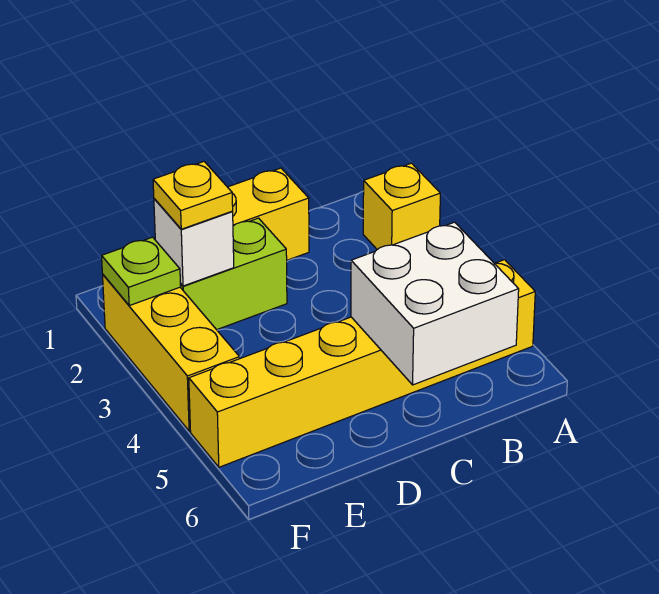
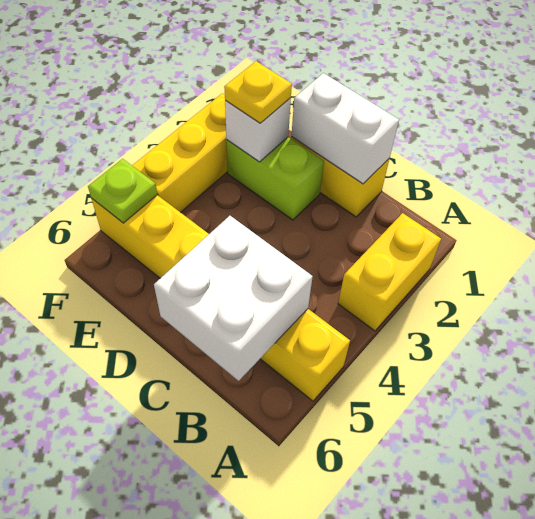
yellow brick A2 level 1 -> yellow brick A2:A3 level 1
none -> white brick C1:D1 level 2
lime plate F2 level 2 -> lime plate F5 level 2

